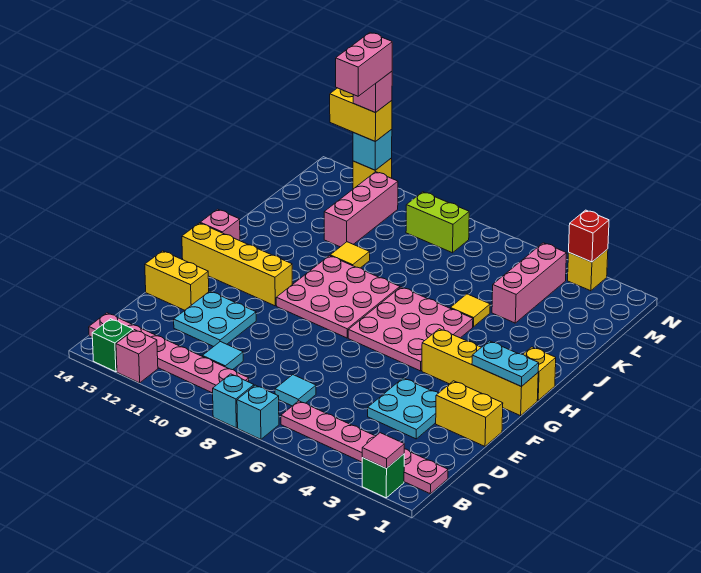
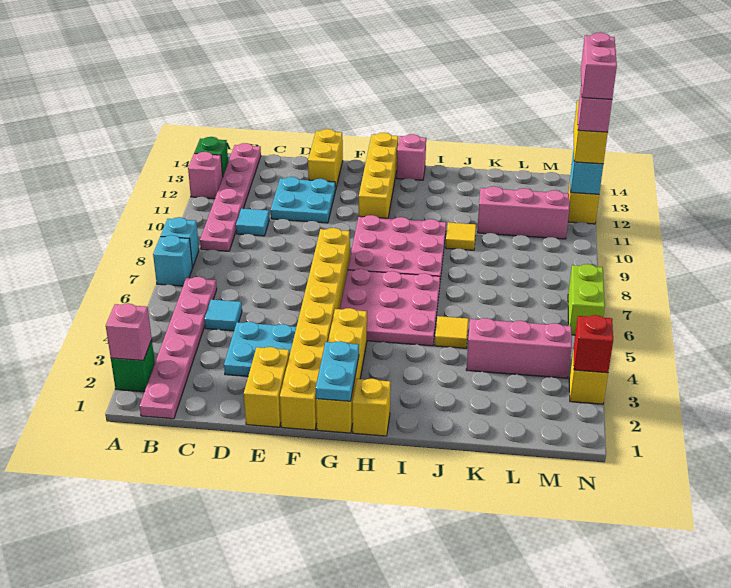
pink tile A2 level 2 -> pink brick A2 level 2
cyan tile C7 level 1 -> cyan tile C5 level 1
none -> yellow brick F1:F8 level 1
lime brick M8:M9 level 1 -> lime brick N6:N7 level 1
pink brick M12:N12 level 5 -> pink brick N12:N13 level 5

